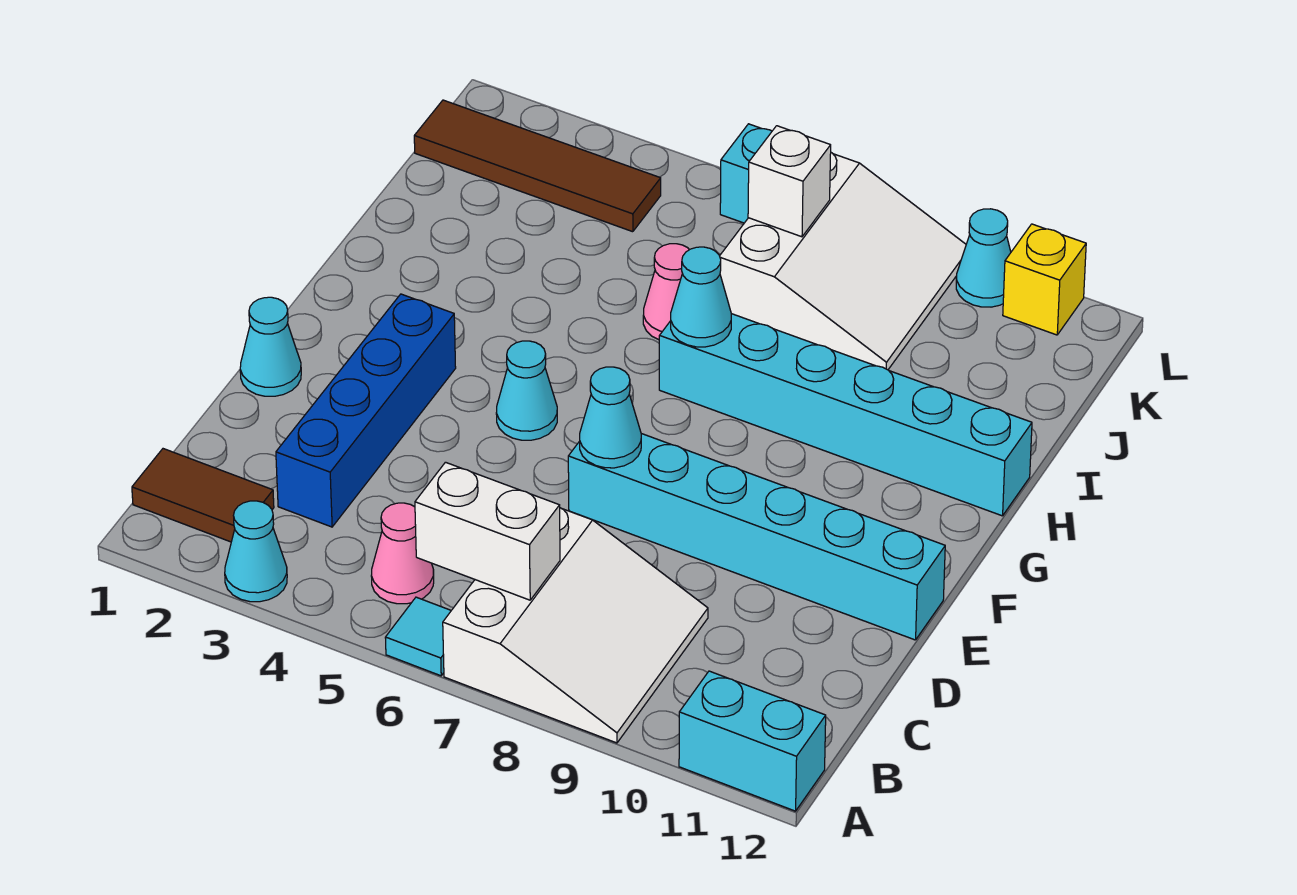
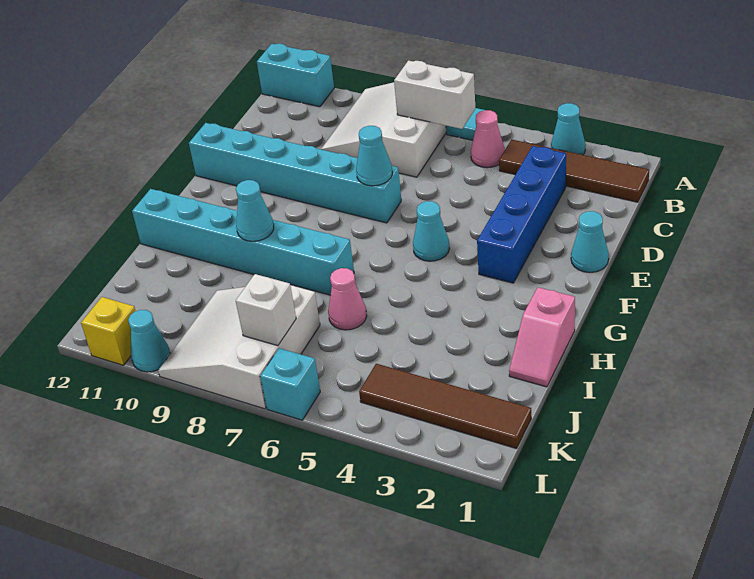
brown tile B1:B2 level 1 -> brown tile B1:B4 level 1
none -> pink slope H1:I1 level 1 top H
cyan cone H7 level 2 -> cyan cone H9 level 2

